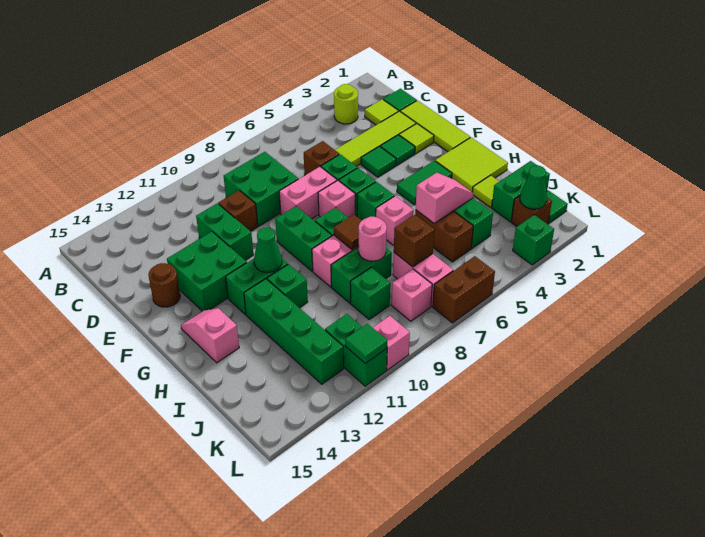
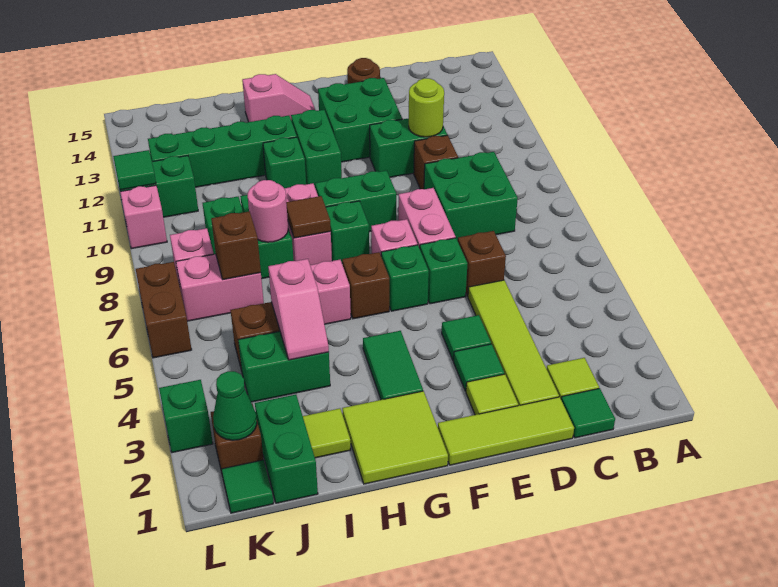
lime round brick B3 level 1 -> lime round brick D11 level 2
green brick G6 level 1 -> brown brick G6 level 1
green cone G11 level 2 -> none

